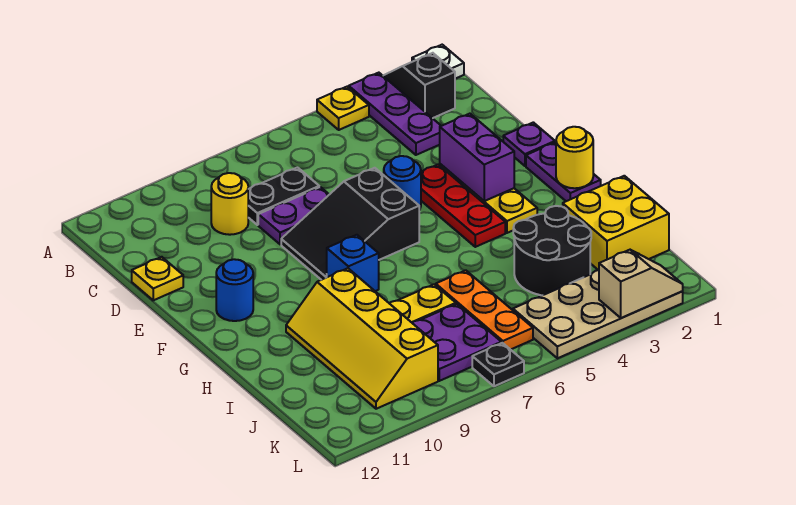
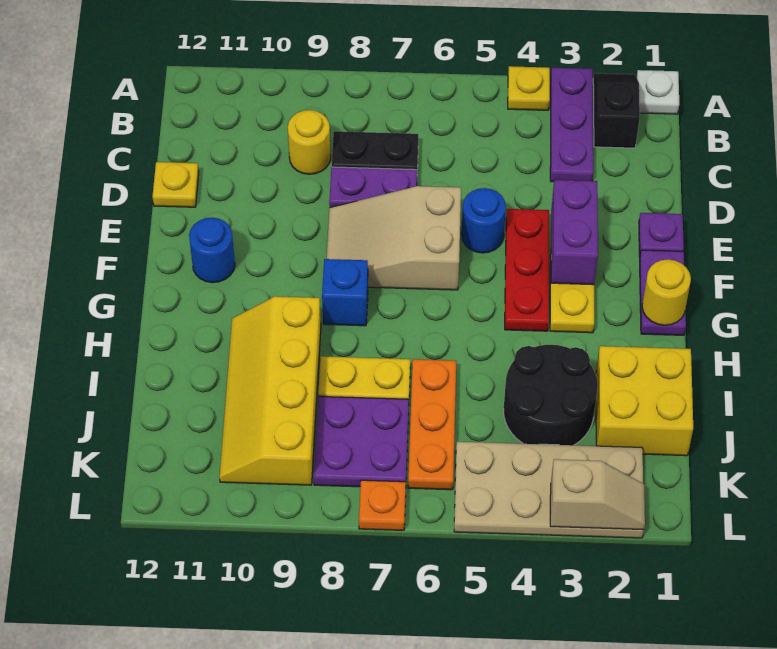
black slope E6:F8 level 1 top 6 -> tan slope E6:F8 level 1 top 6
black plate L7 level 1 -> orange plate L7 level 1

